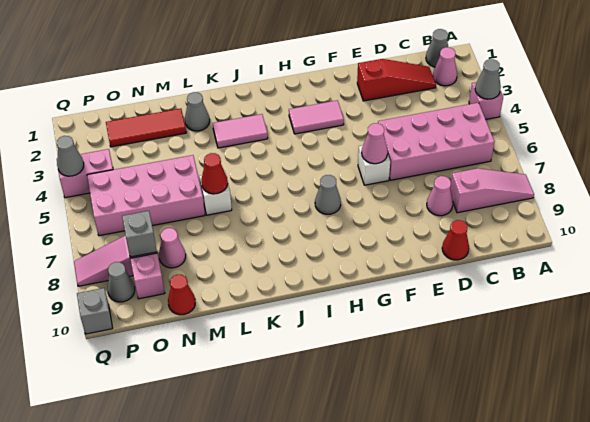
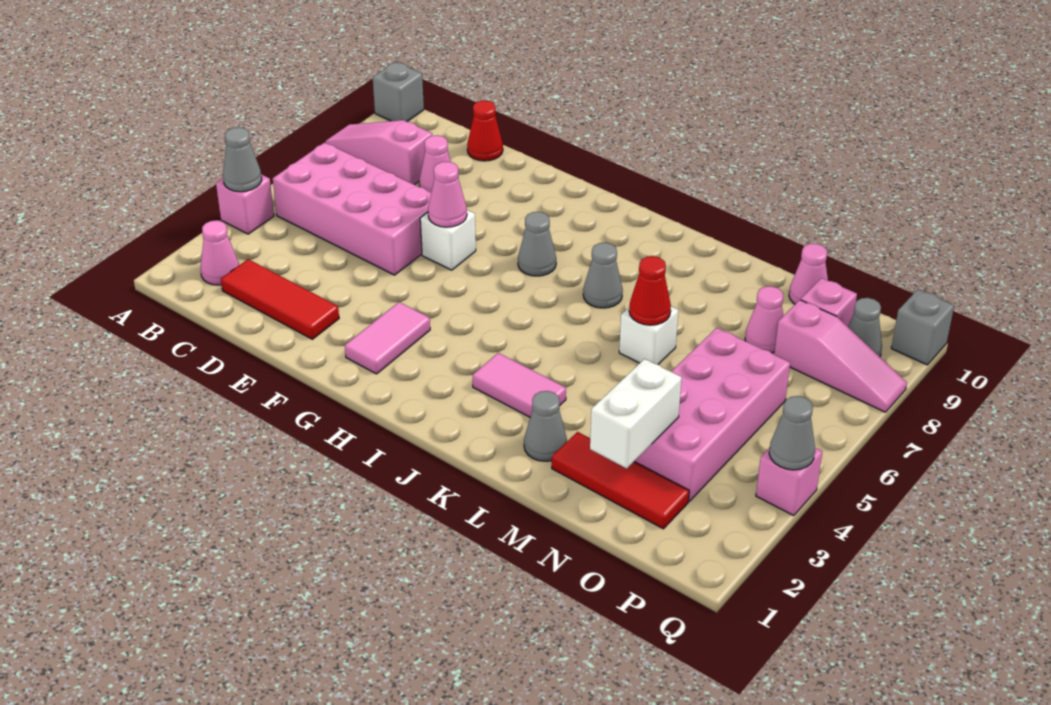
grey cone B1 level 1 -> grey cone J7 level 1
red slope C2:E2 level 1 top E -> red tile C2:E2 level 1
pink tile G3:H3 level 1 -> pink tile G2:G3 level 1
pink brick M5:P6 level 1 -> pink brick N3:O6 level 1
none -> white brick N2:N3 level 2
red cone N10 level 1 -> pink cone N10 level 1
grey brick O8 level 2 -> grey brick A10 level 1
pink brick P4:Q4 level 1 -> pink brick Q4 level 1

